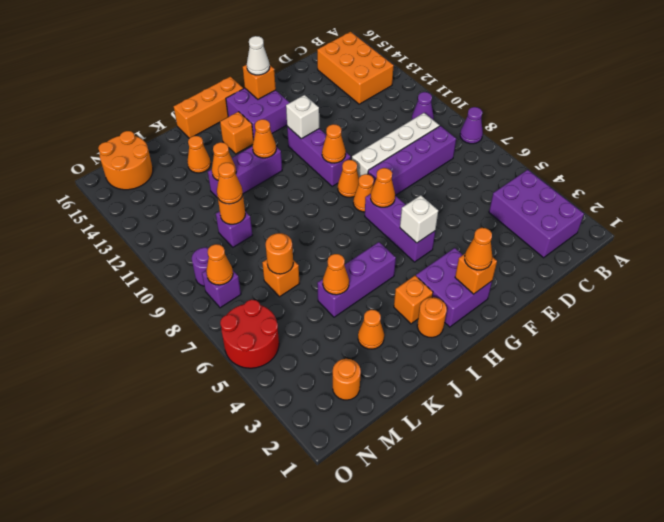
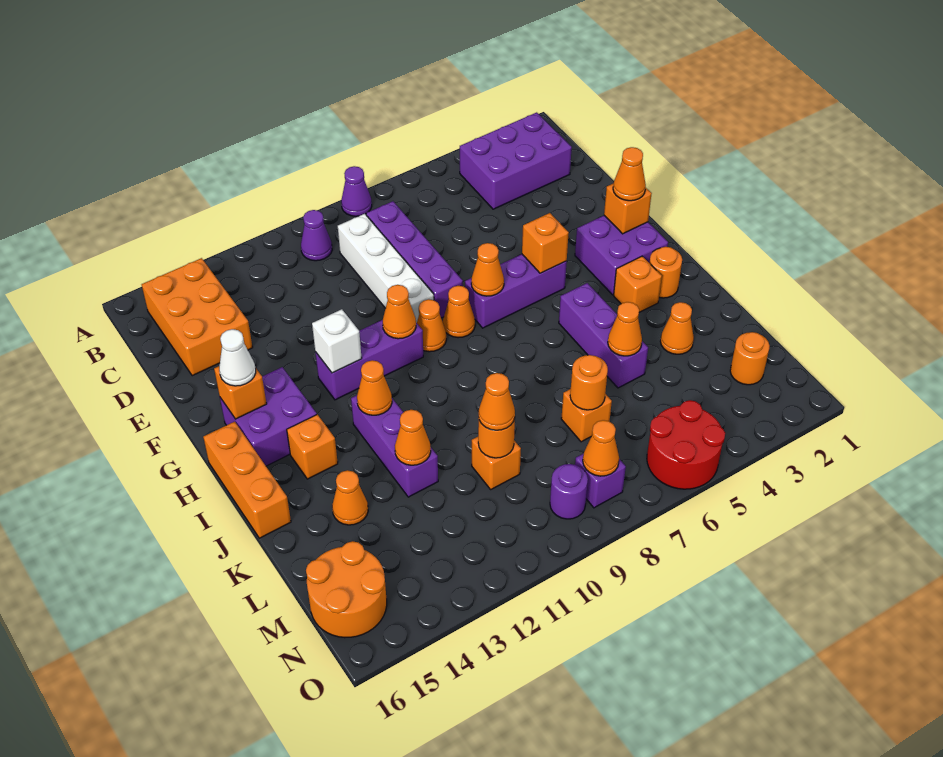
orange brick B13:C15 level 1 -> orange brick B14:D15 level 1
white brick G5 level 2 -> orange brick G5 level 2
purple brick L10 level 1 -> orange brick L10 level 1

